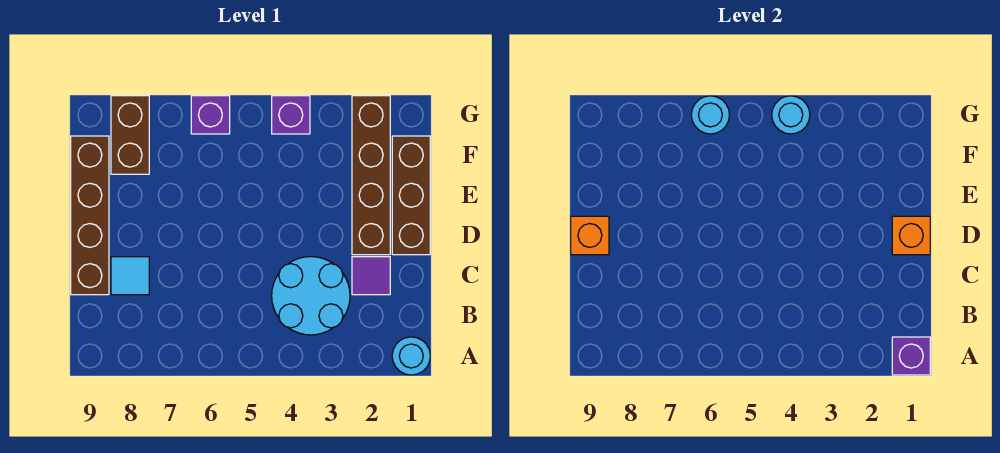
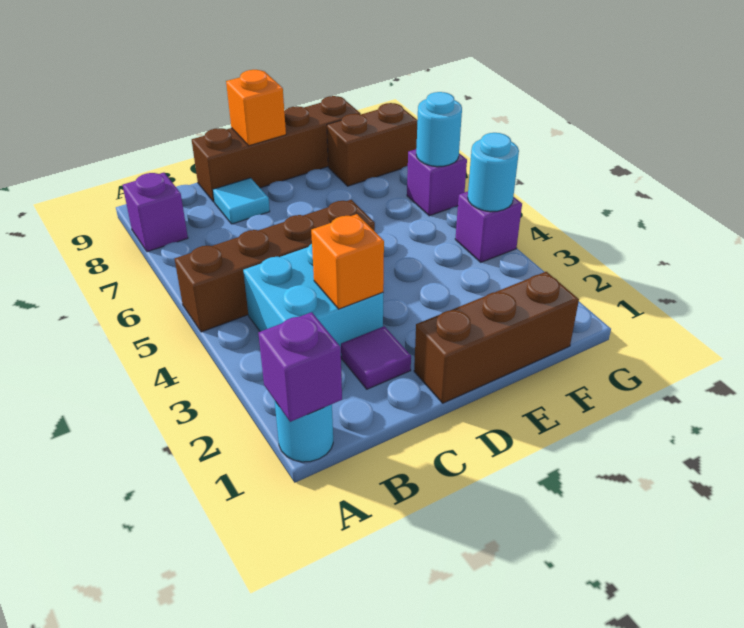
none -> purple brick A8 level 1
cyan round brick B3:C4 level 1 -> cyan brick B3:C4 level 1
orange brick D1 level 2 -> orange brick C3 level 2
brown brick D2:G2 level 1 -> brown brick A5:D5 level 1

